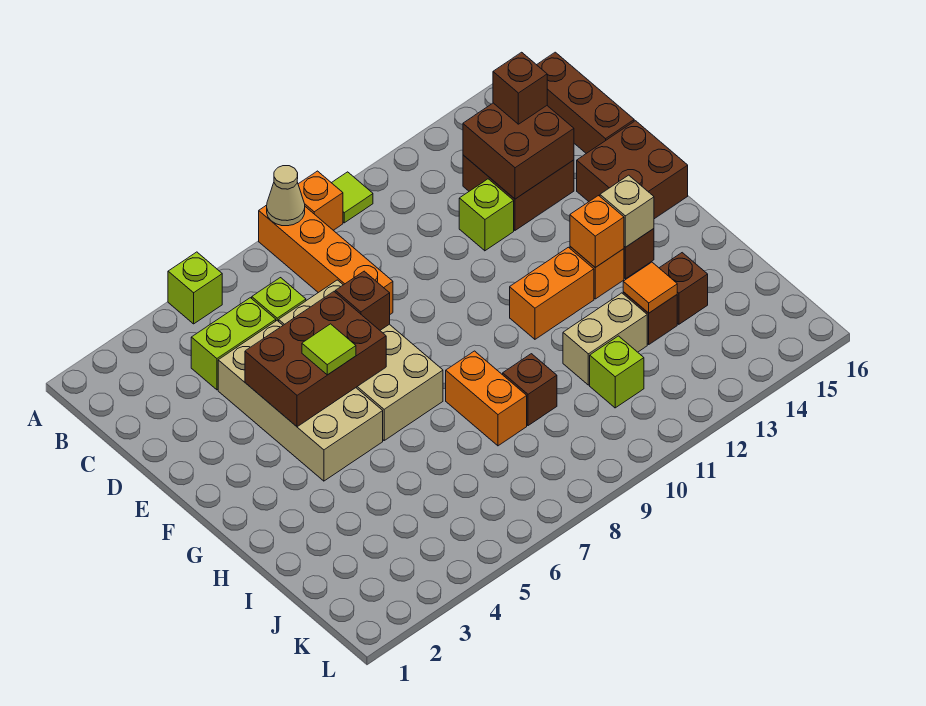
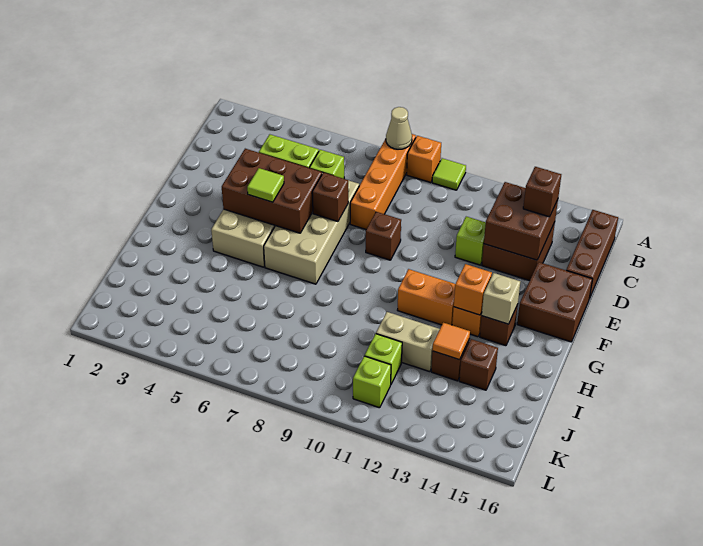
lime brick A5 level 1 -> lime brick K11 level 1
orange brick H8:I8 level 1 -> none
brown brick I9 level 1 -> brown brick E9 level 1

